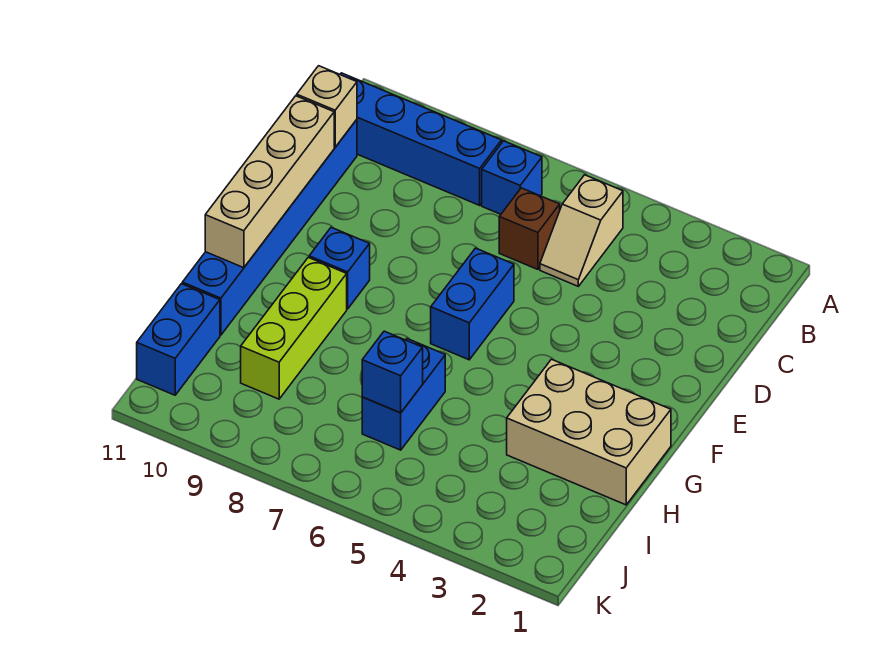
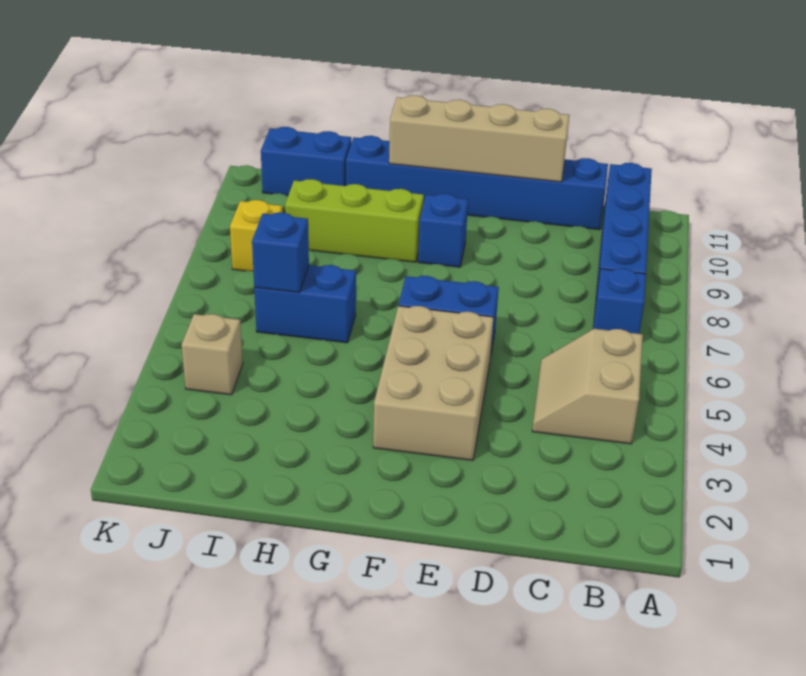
tan slope B5:C5 level 1 top B -> tan slope B4:C5 level 1 top B
brown brick C6 level 1 -> none
tan brick C11 level 2 -> tan brick J4 level 1
tan brick G1:H3 level 1 -> tan brick E3:F5 level 1
none -> yellow brick J8 level 1

